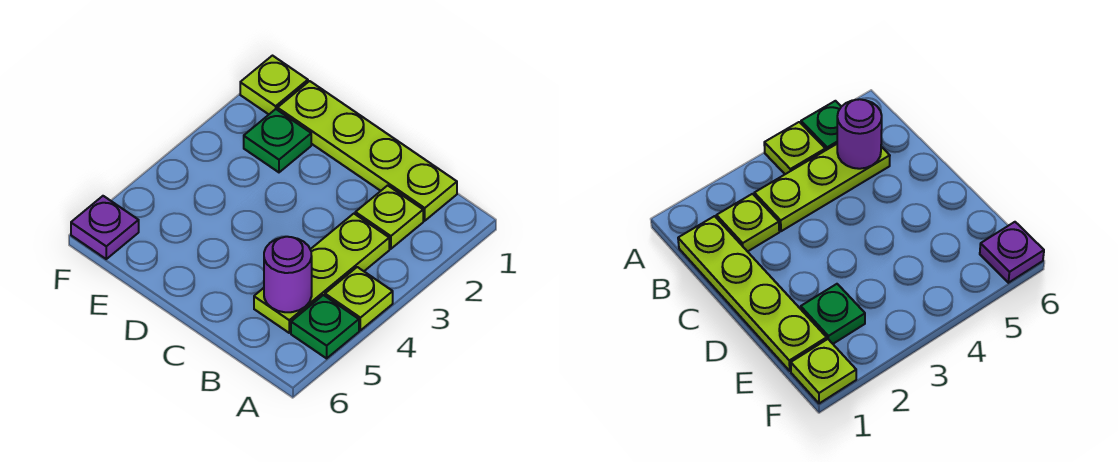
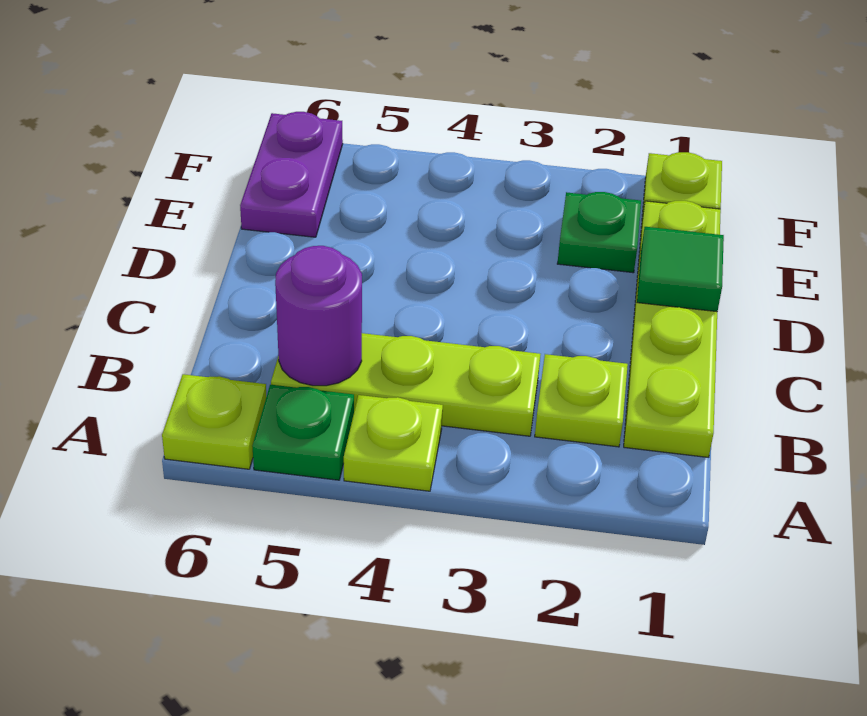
none -> lime plate A6 level 1
none -> green tile D1 level 2
purple plate F6 level 1 -> purple plate E6:F6 level 1

